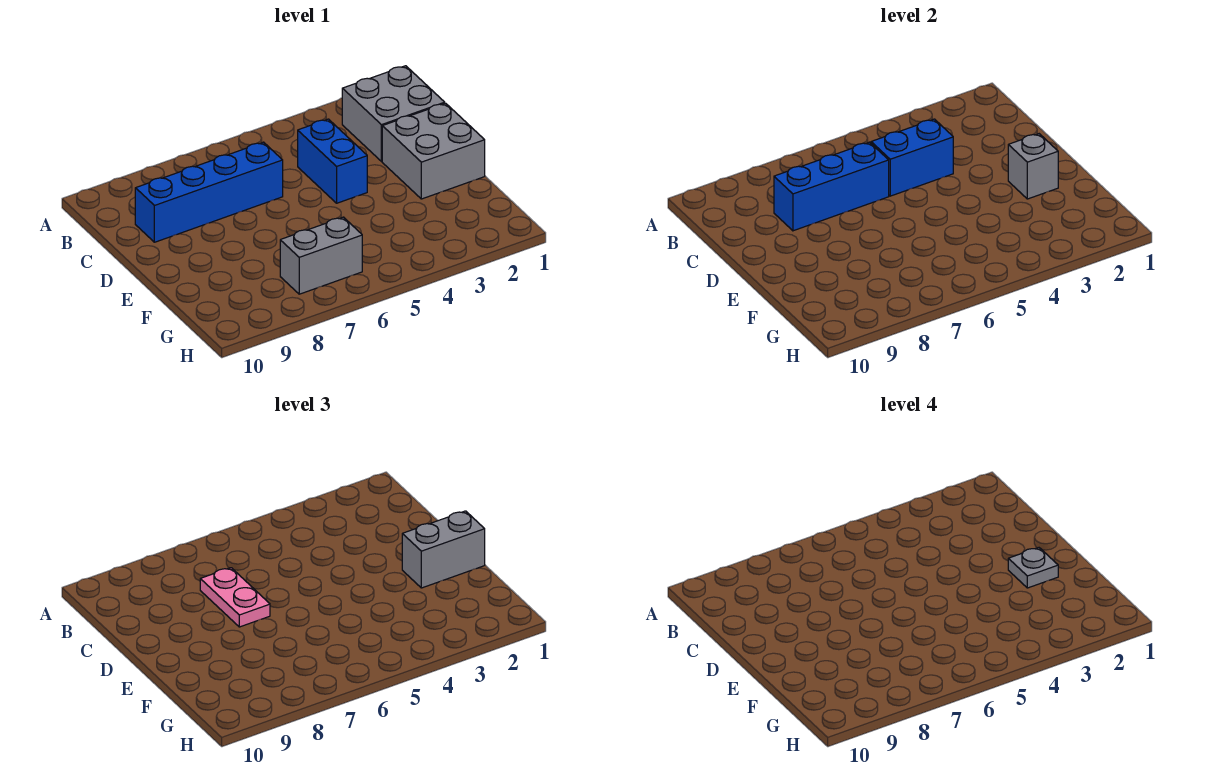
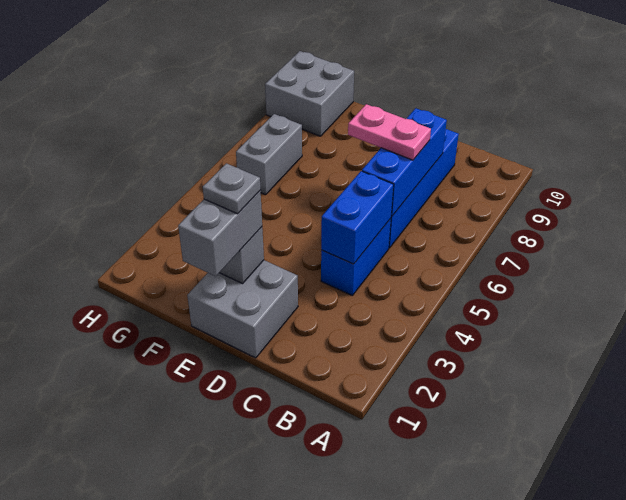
grey brick B1:C2 level 1 -> grey brick G9:H10 level 1
blue brick C4:D4 level 1 -> blue brick C4:C5 level 1

